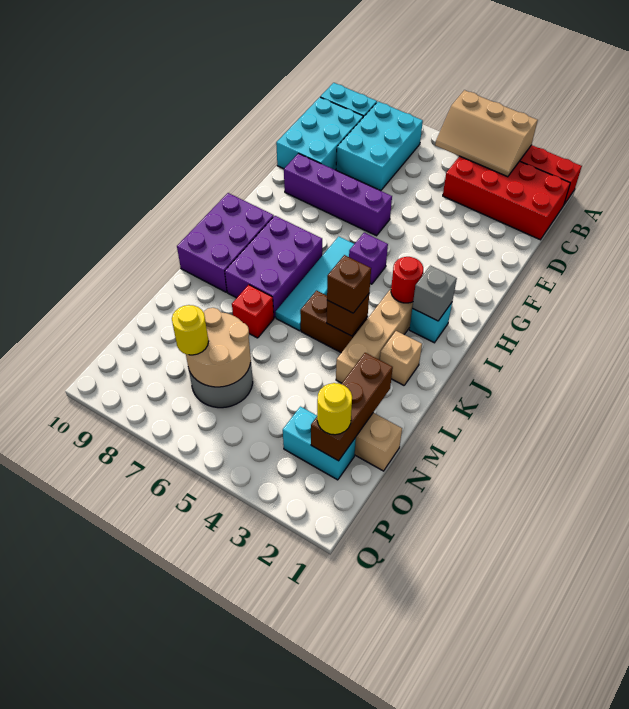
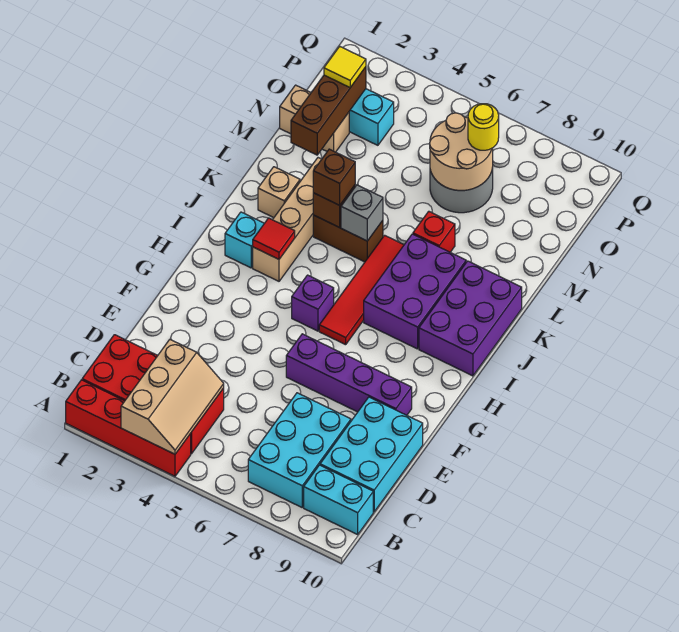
tan slope A3:B5 level 2 top A -> tan slope A3:C4 level 2 top 3
cyan tile H6:K6 level 1 -> red tile H6:K6 level 1
grey brick I2 level 2 -> grey brick K5 level 2
red round brick I3 level 2 -> red tile I3 level 2
yellow round brick O2 level 3 -> yellow tile O2 level 3

